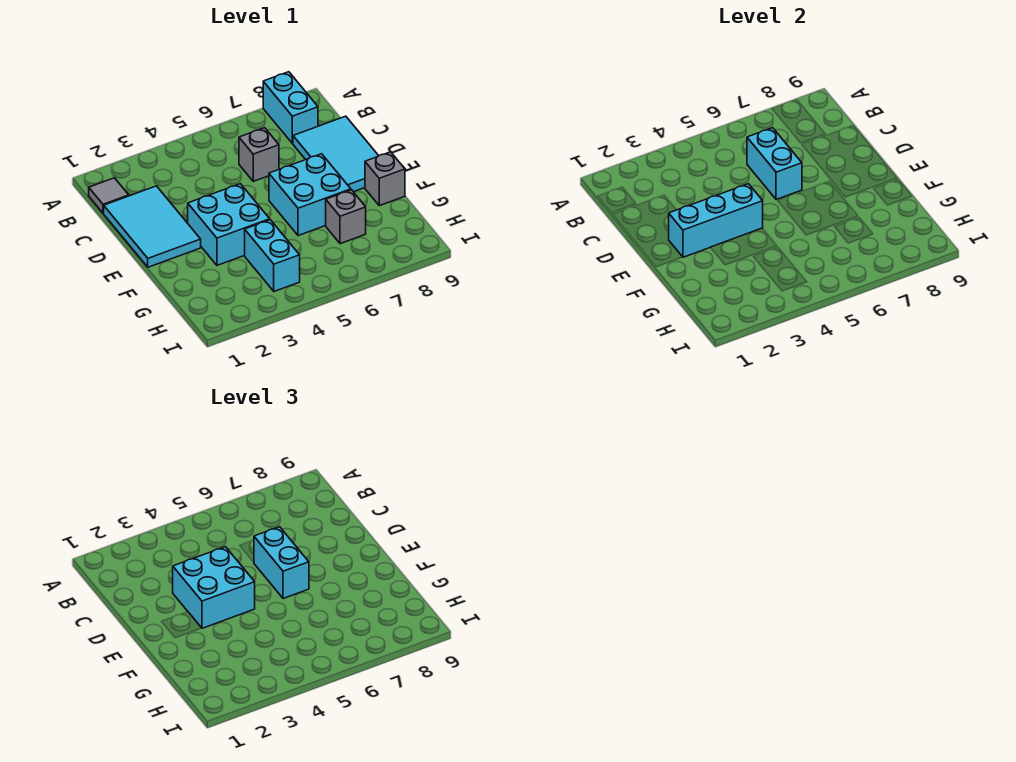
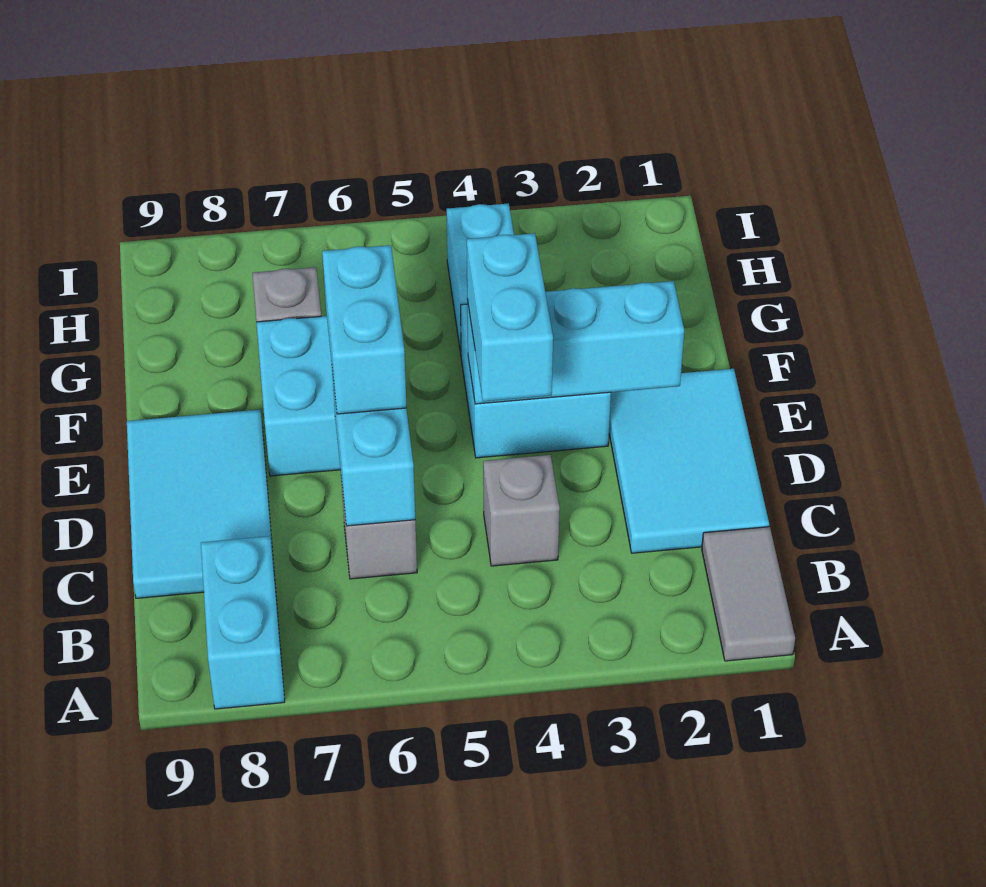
grey tile B1 level 1 -> grey tile A1:B1 level 1
cyan brick D3:E4 level 3 -> cyan brick D4:E4 level 3
grey brick F9 level 1 -> grey brick C4 level 1

